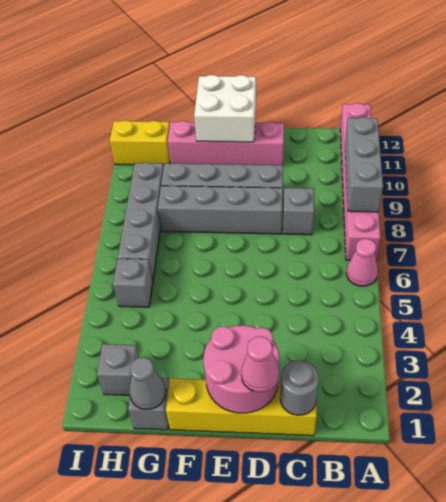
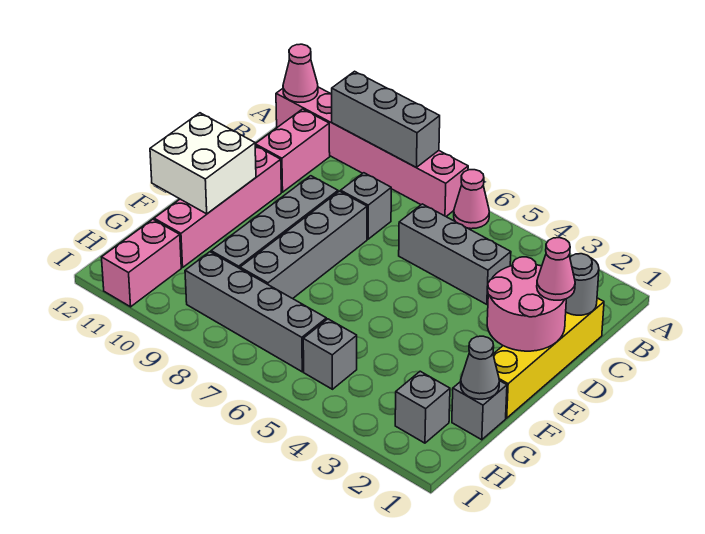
none -> pink cone A12 level 2
none -> pink brick B11:C11 level 1
none -> grey brick C4:C6 level 1
yellow brick H11:I11 level 1 -> pink brick H11:I11 level 1

